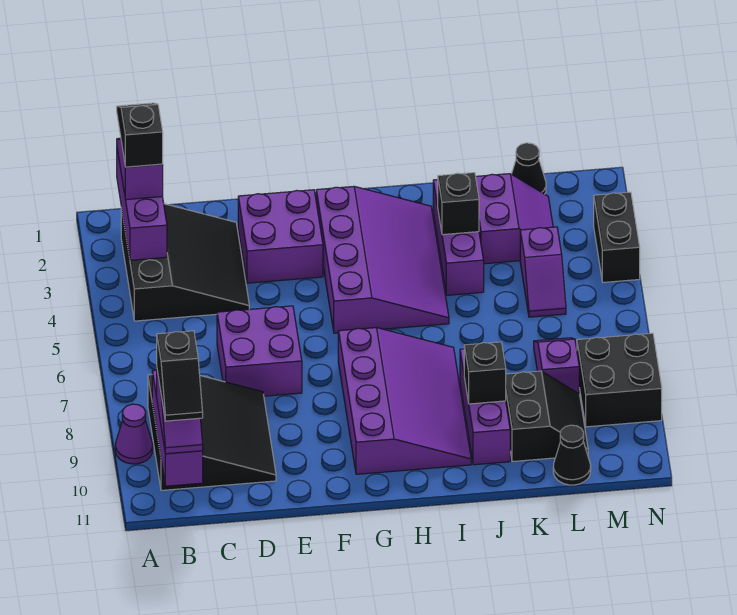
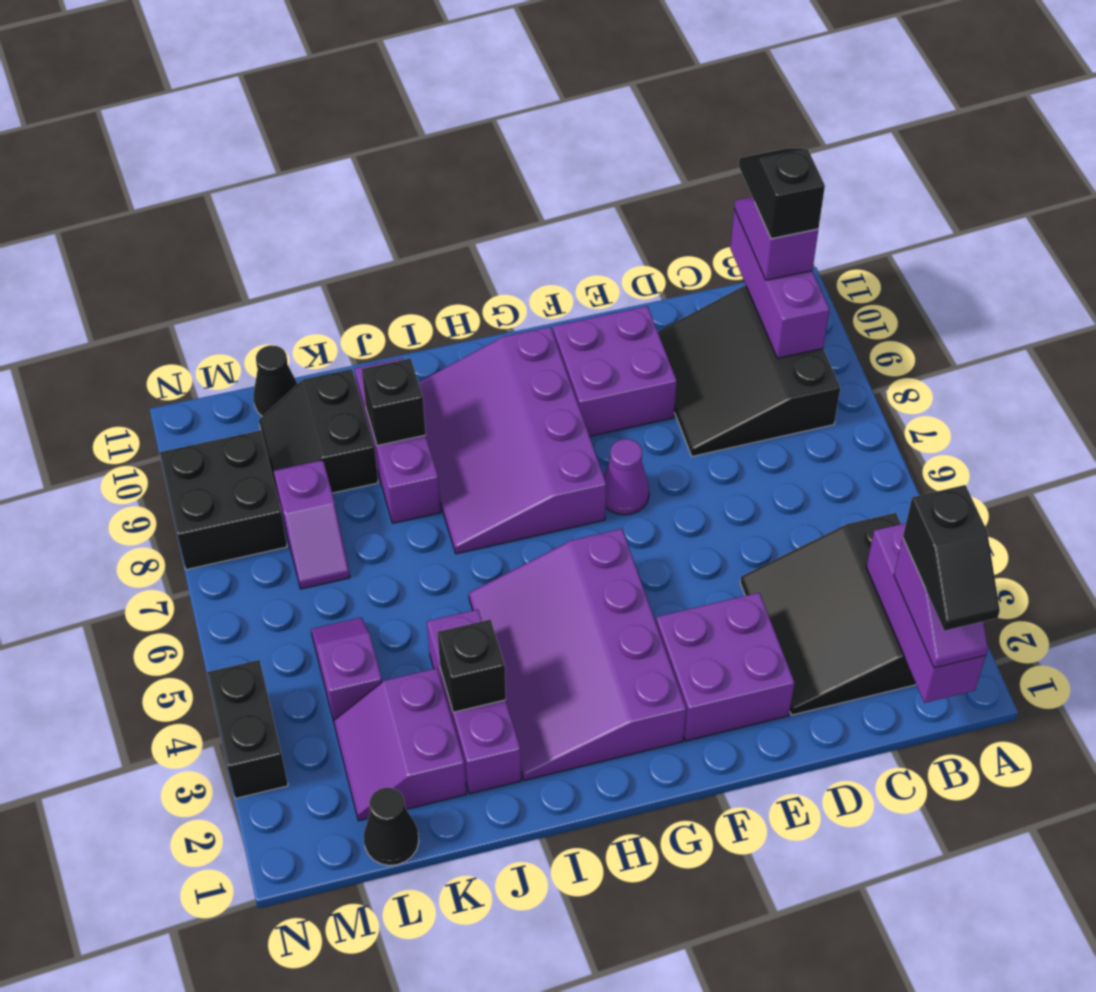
purple cone A9 level 1 -> purple cone F7 level 1
purple brick D6:E7 level 1 -> purple brick E9:F10 level 1

